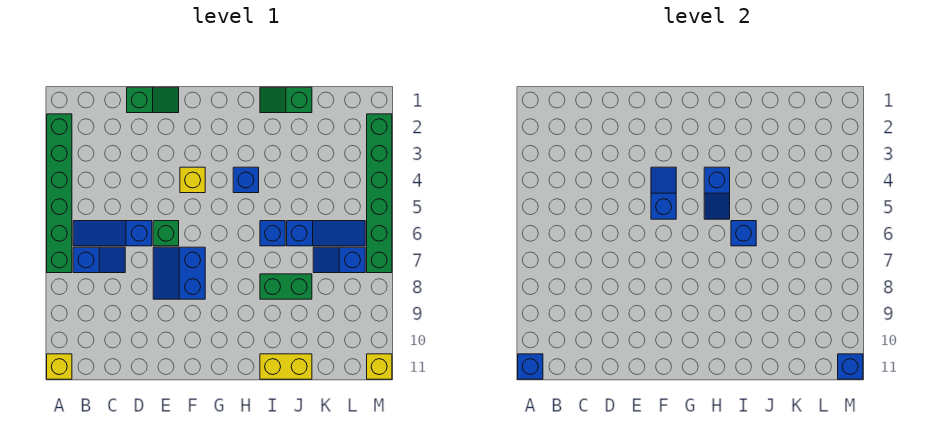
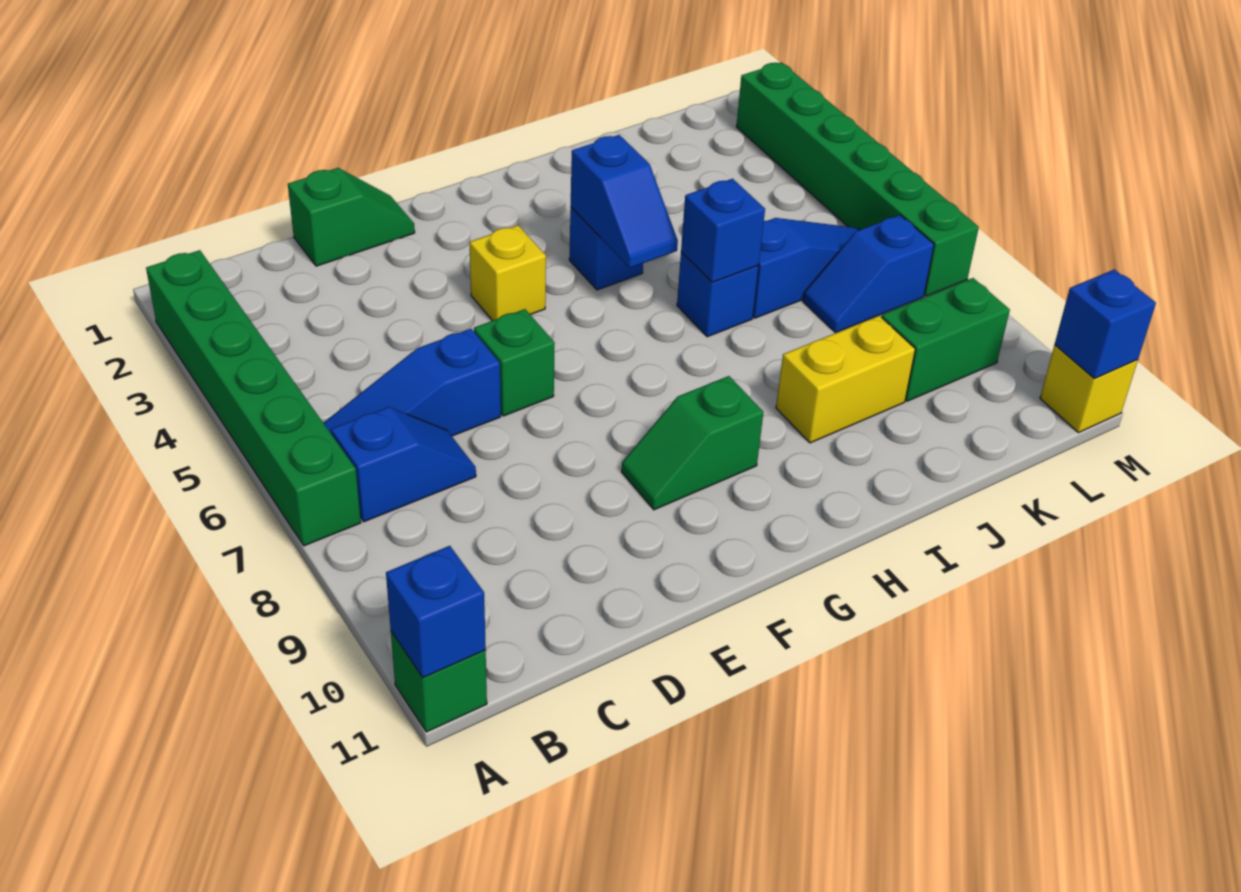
yellow brick A11 level 1 -> green brick A11 level 1
blue slope E7:F8 level 1 top F -> none
blue slope F4:F5 level 2 top 5 -> none
green slope I1:J1 level 1 top J -> green slope F9:G9 level 1 top G
green brick I8:J8 level 1 -> green brick K9:L9 level 1
yellow brick I11:J11 level 1 -> yellow brick I9:J9 level 1

